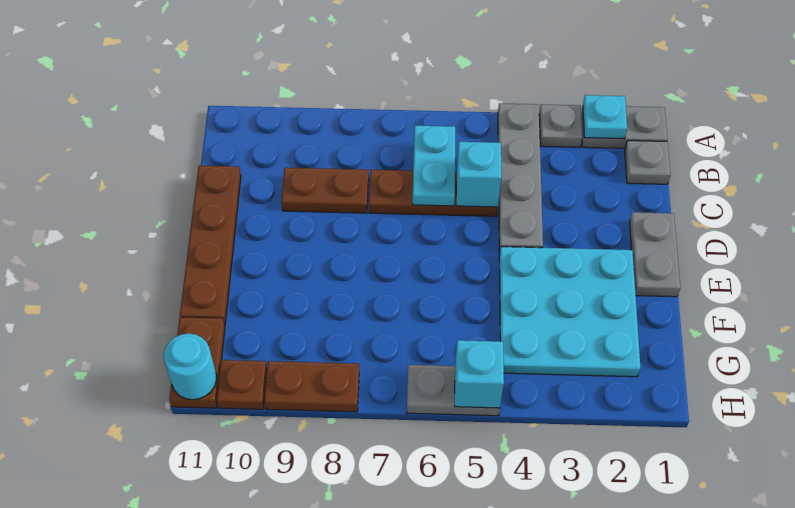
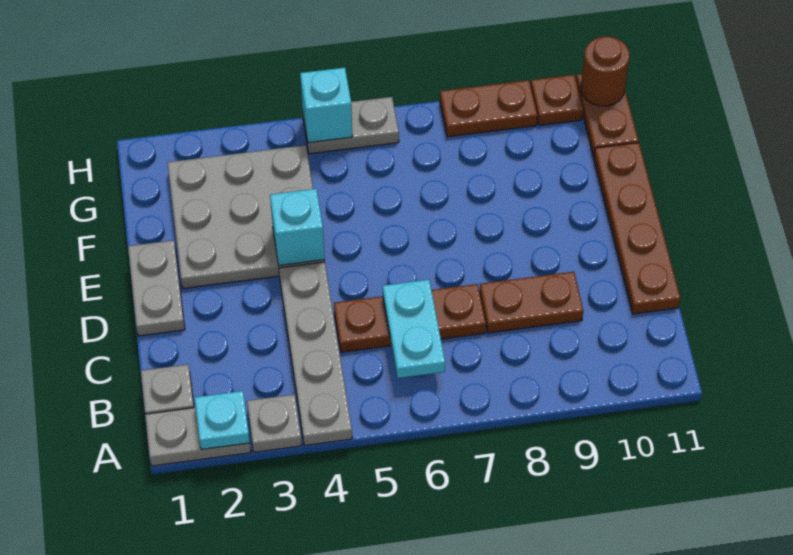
cyan brick C5 level 2 -> cyan brick E4 level 2
cyan plate E2:G4 level 1 -> grey plate E2:G4 level 1
cyan round brick H11 level 2 -> brown round brick H11 level 2

